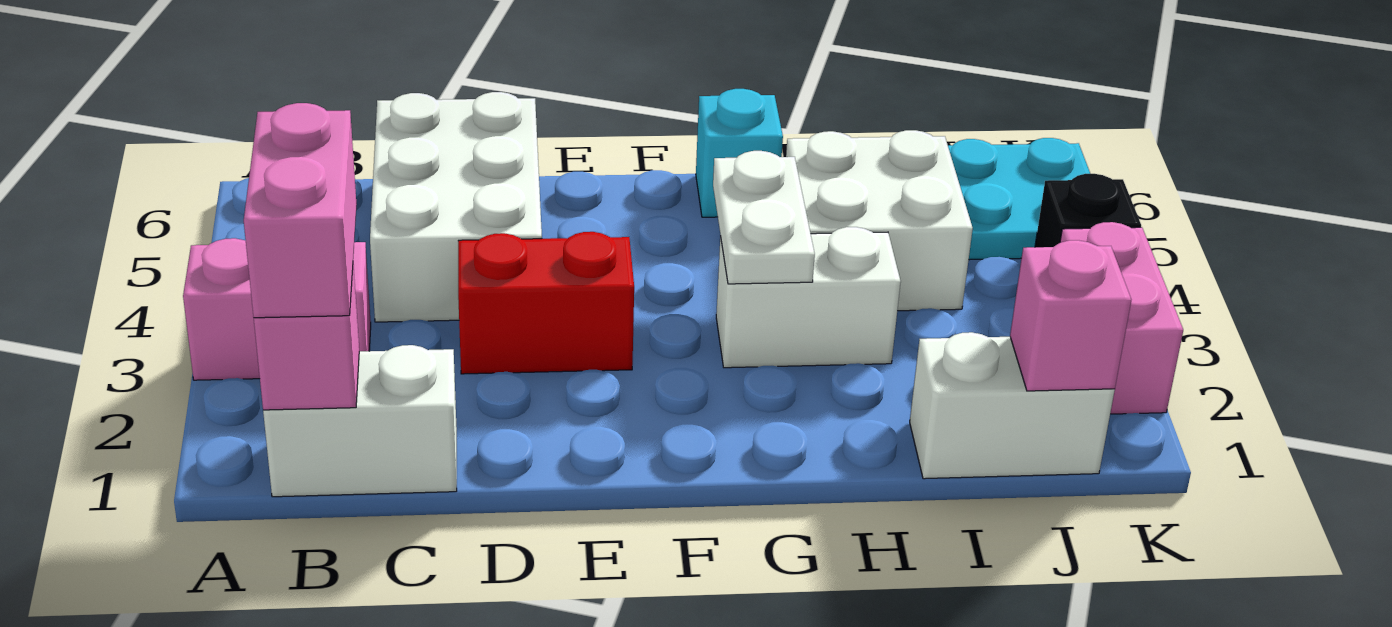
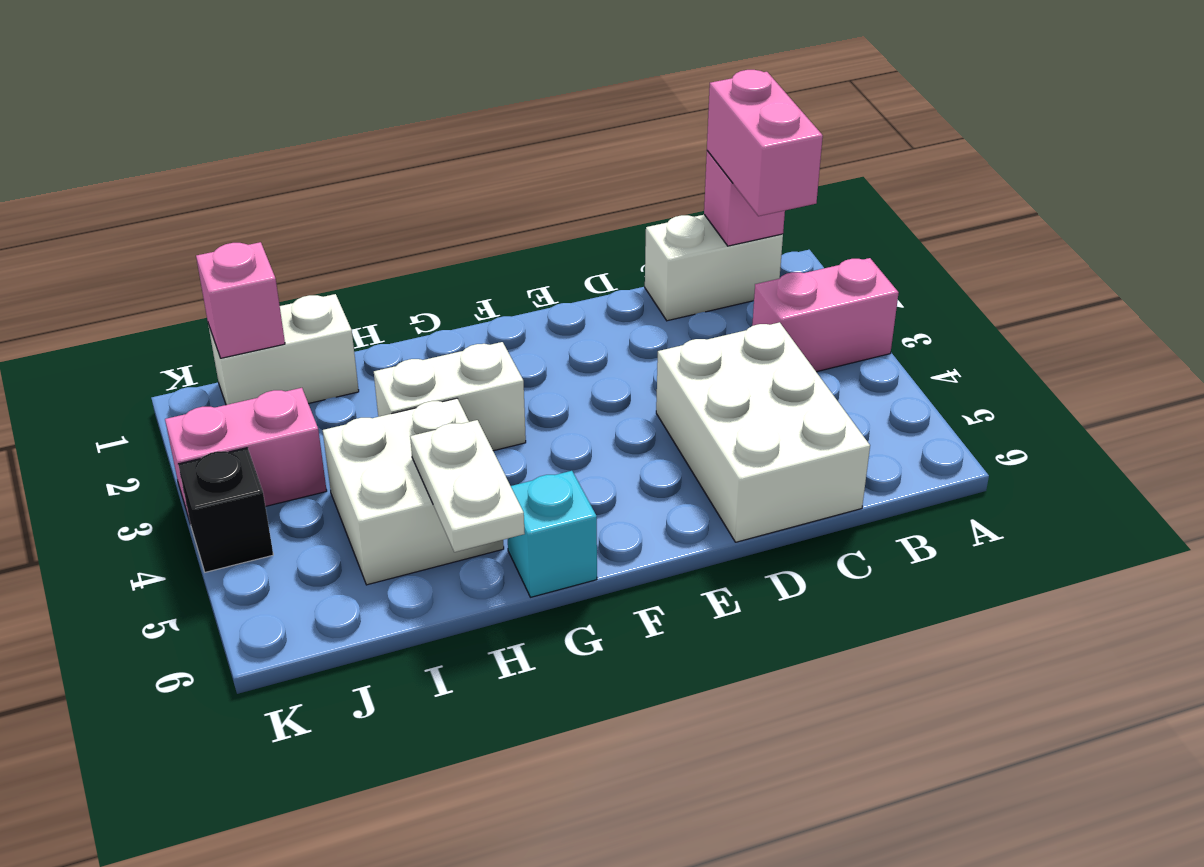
red brick D3:E3 level 1 -> none
white plate G3:G4 level 2 -> white plate H5:H6 level 2
cyan plate J5:K6 level 1 -> none
pink brick K2:K3 level 1 -> pink brick J3:K3 level 1

